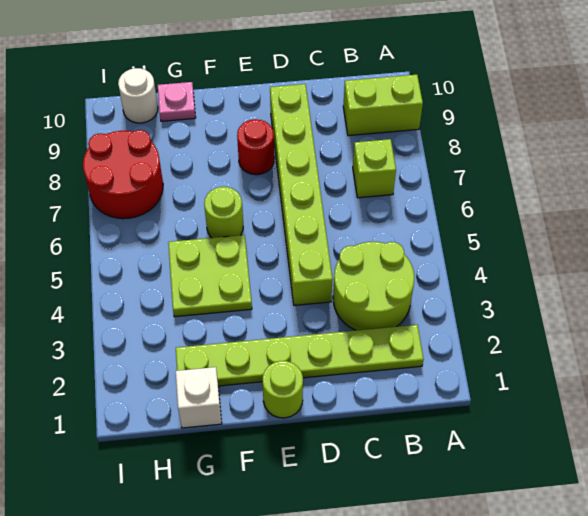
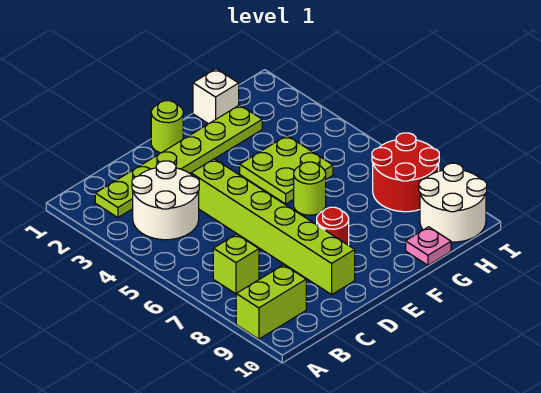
lime round brick B3:C4 level 1 -> white round brick B3:C4 level 1
white round brick H10 level 1 -> white round brick H9:I10 level 1

